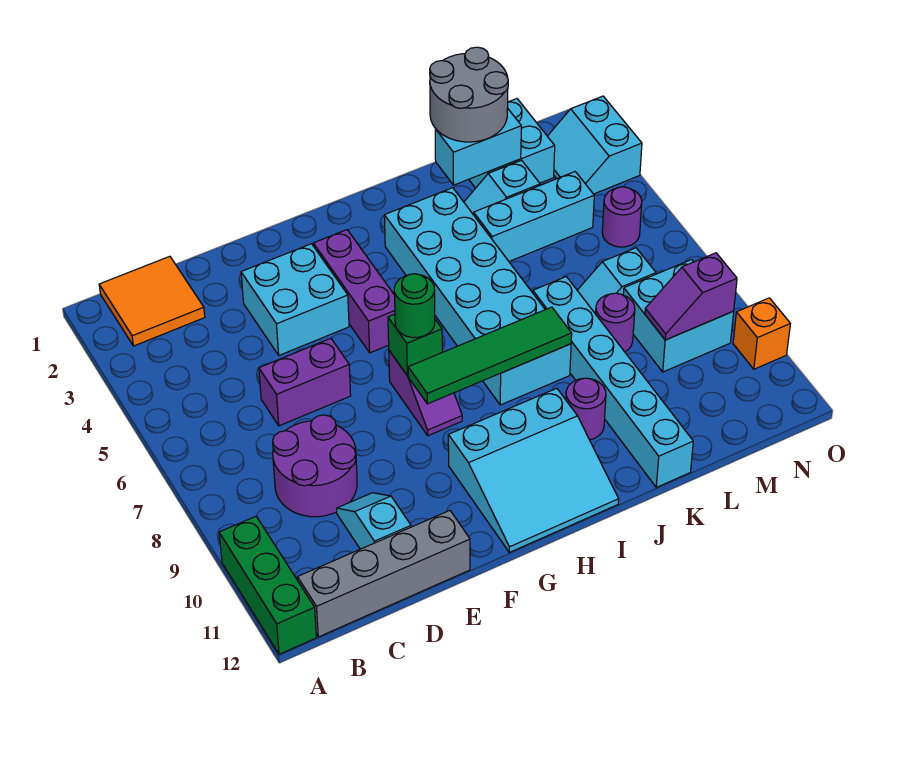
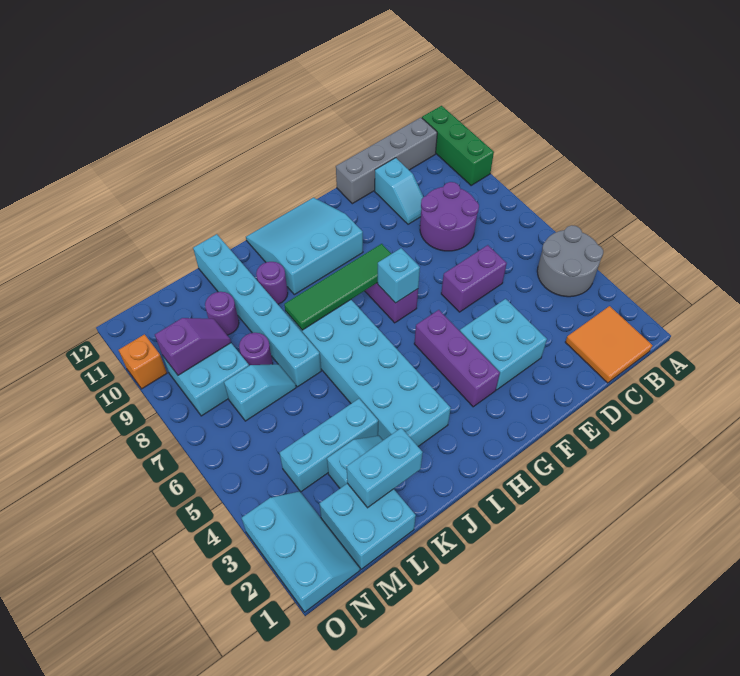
green brick G7 level 2 -> cyan brick G7 level 2
green round brick G7 level 3 -> none
grey round brick K1:L2 level 3 -> grey round brick A4:B5 level 1
cyan slope N2:O3 level 1 top O -> cyan slope N1:O3 level 1 top O
purple round brick N5 level 1 -> purple round brick L10 level 1

